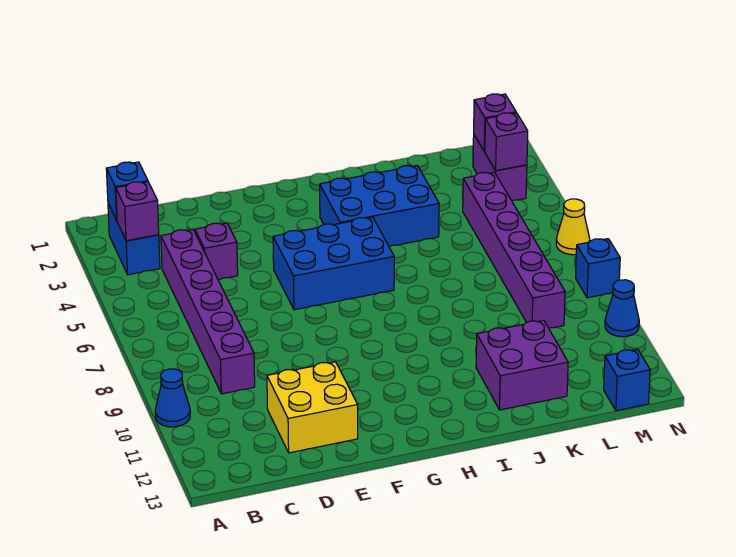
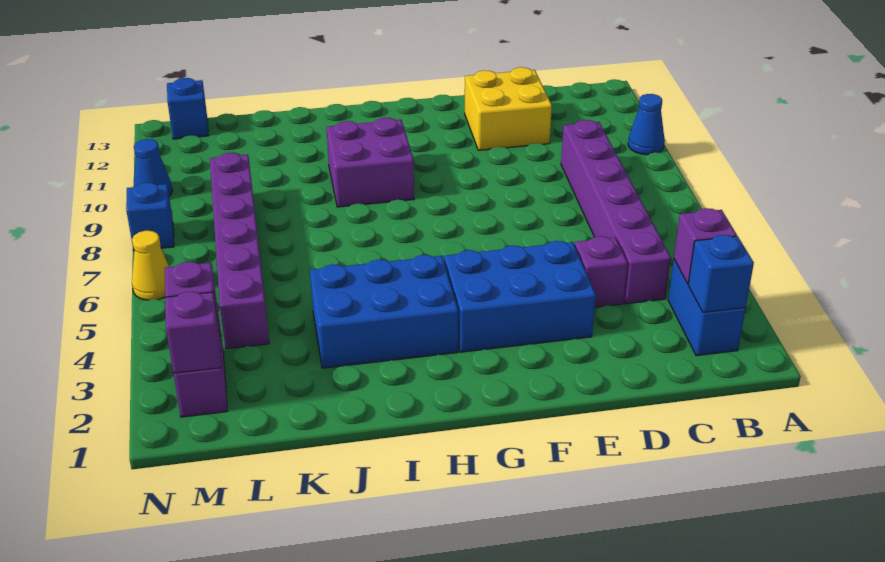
blue brick F5:H6 level 1 -> blue brick E3:G4 level 1
purple brick J11:K12 level 1 -> purple brick H9:I10 level 1

